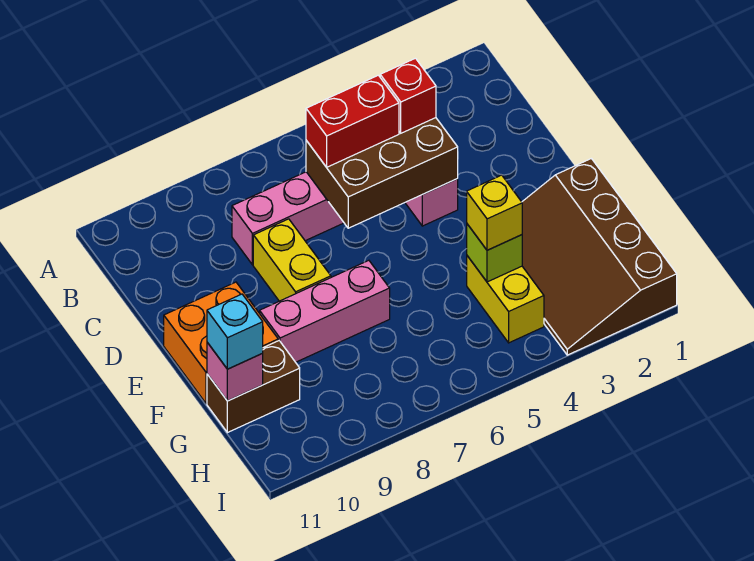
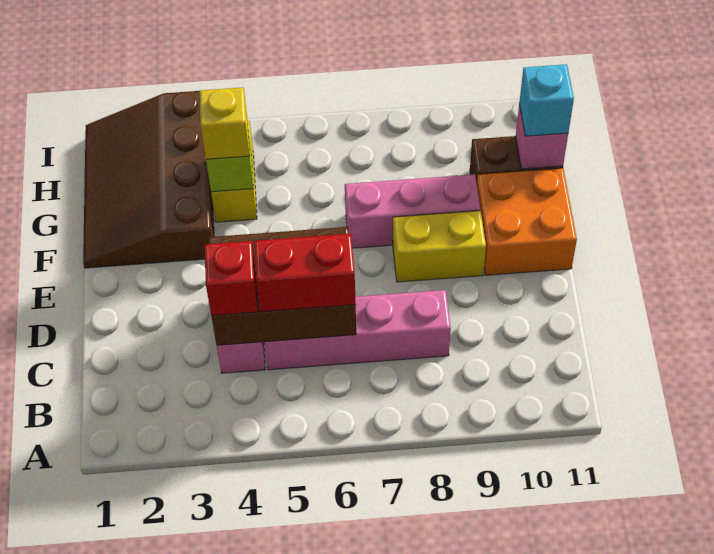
yellow brick D8:E8 level 1 -> yellow brick E8:E9 level 1
brown slope F1:I3 level 1 top 1 -> brown slope F1:I3 level 1 top 3

